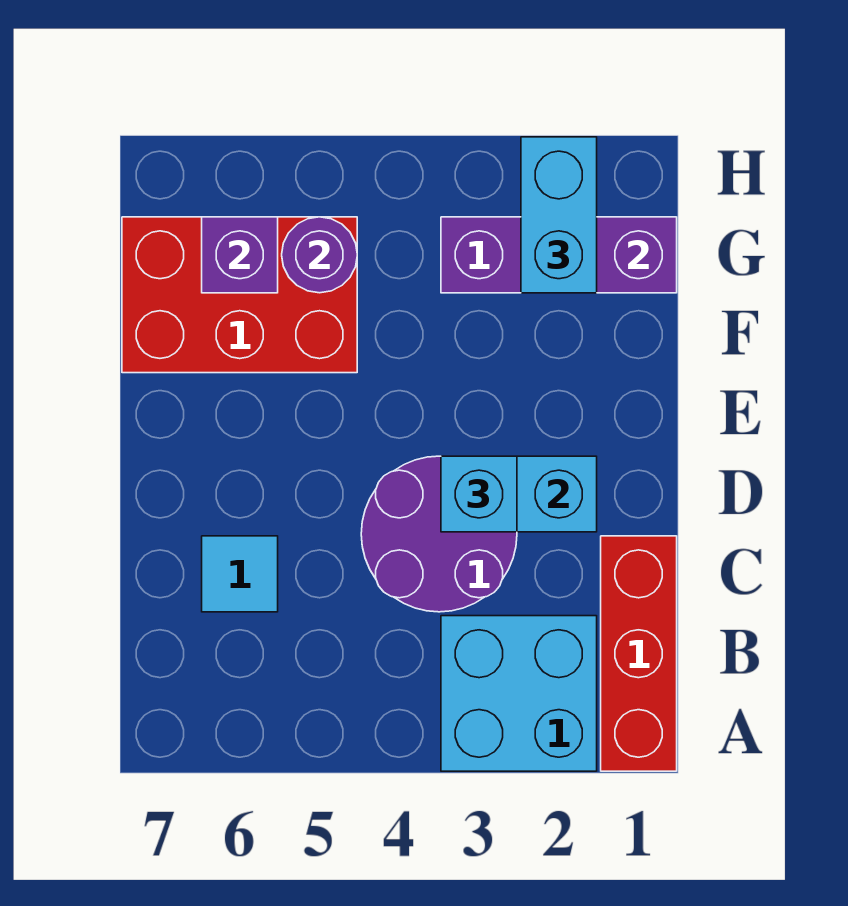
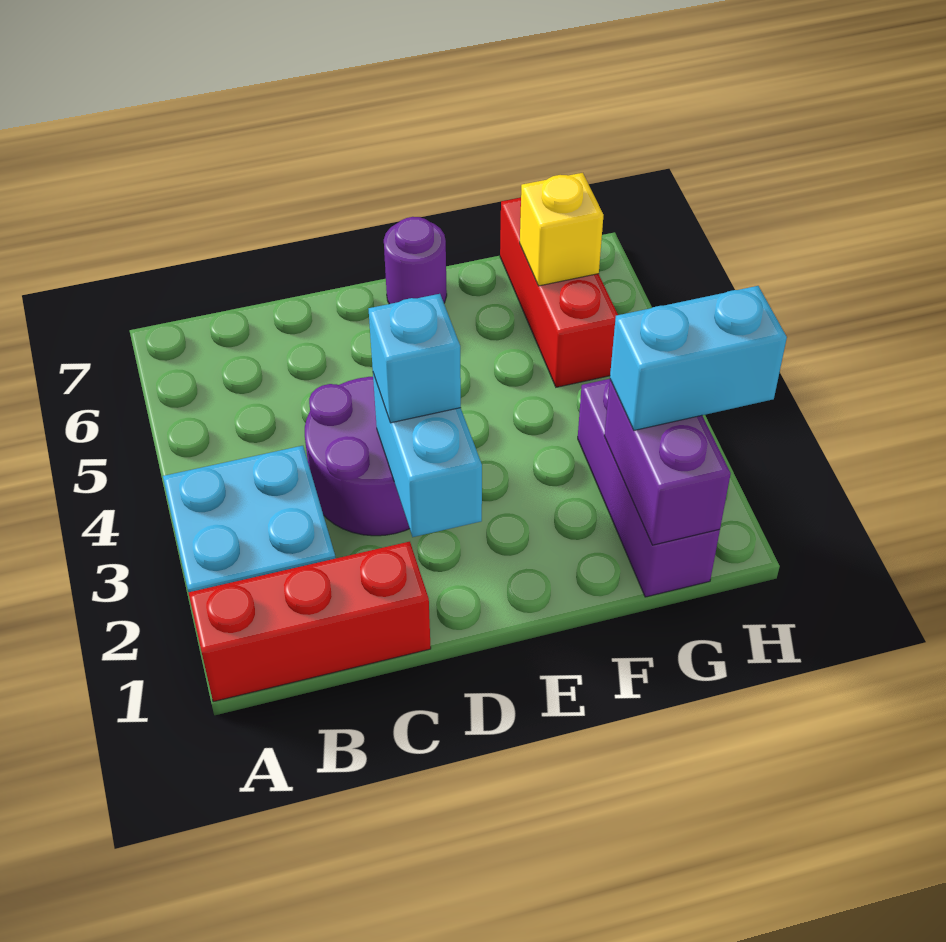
cyan tile C6 level 1 -> none
red brick F5:G7 level 1 -> red brick G5:G7 level 1
purple round brick G5 level 2 -> purple round brick E7 level 1
purple brick G6 level 2 -> yellow brick G6 level 2

